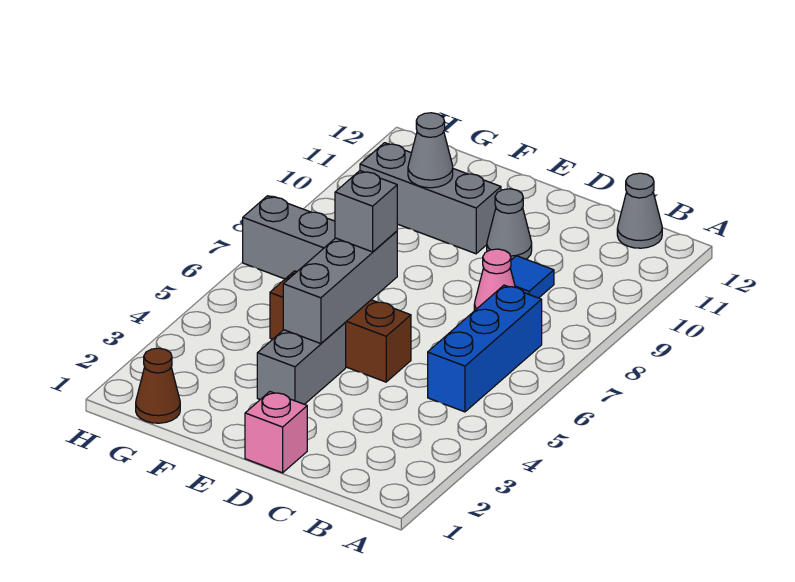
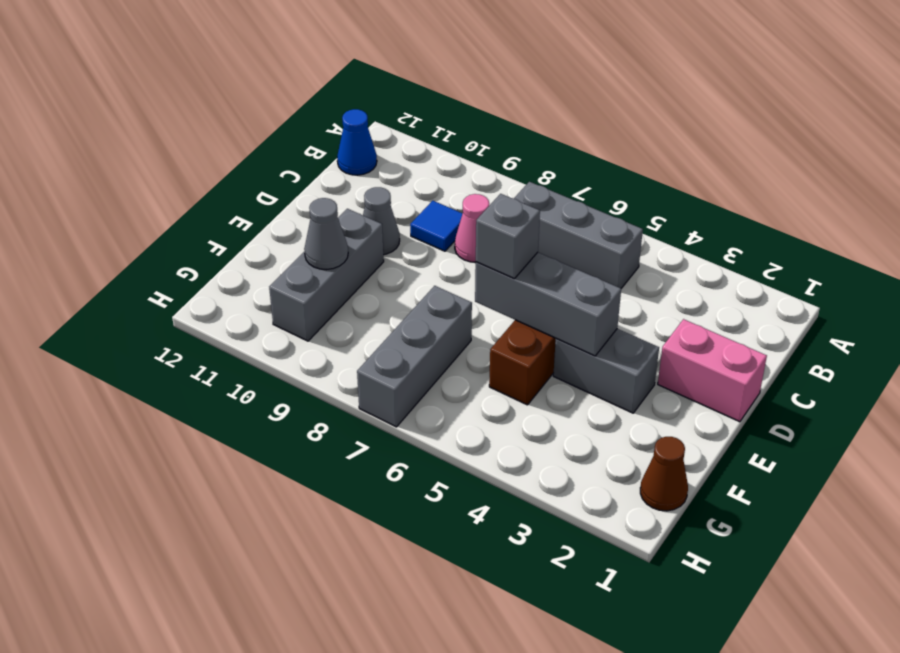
blue brick B5:B7 level 1 -> grey brick B5:B7 level 1
grey cone B12 level 1 -> blue cone B12 level 1
pink brick D1 level 1 -> pink brick D1:D2 level 1

